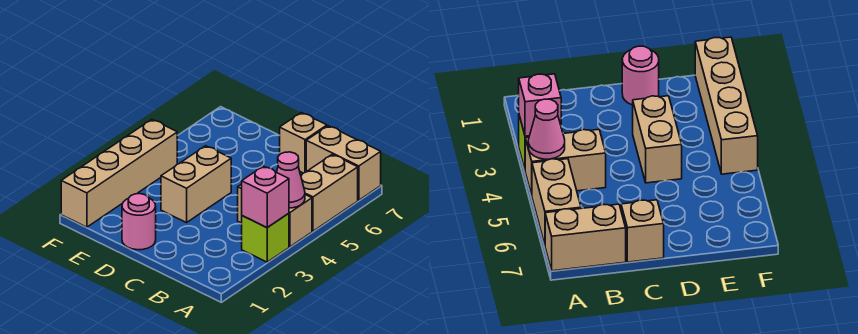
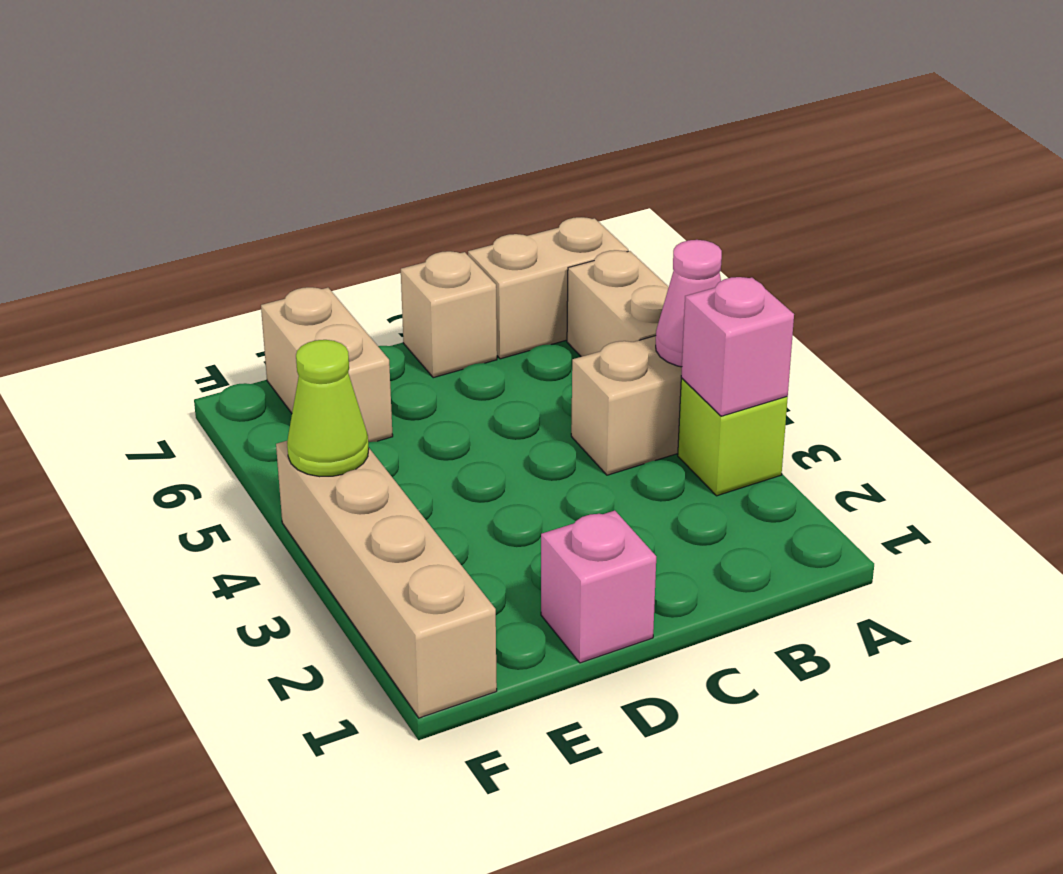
pink round brick D1 level 1 -> pink brick D1 level 1
tan brick D3:D4 level 1 -> tan brick E6:E7 level 1
none -> lime cone F4 level 2

